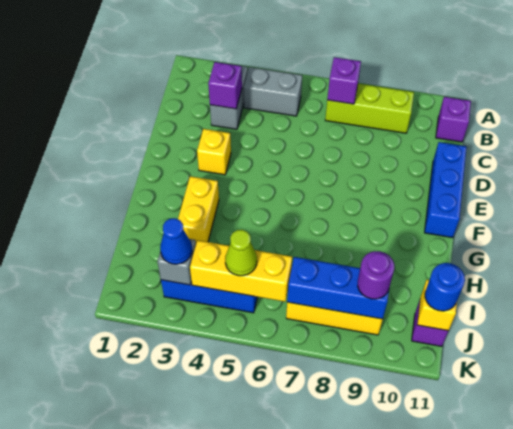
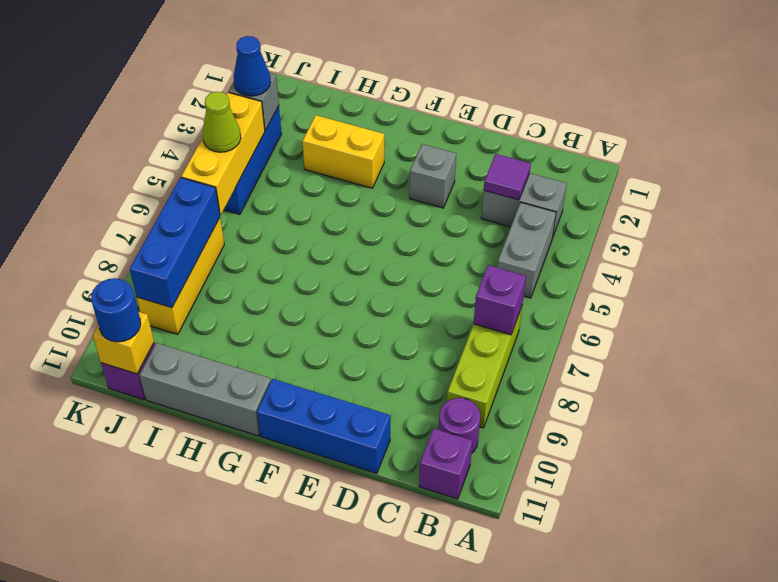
purple brick C3 level 2 -> purple tile C3 level 2
yellow brick E3 level 1 -> grey brick E3 level 1
none -> grey brick G11:I11 level 1
purple round brick J9 level 3 -> purple round brick B10 level 1

